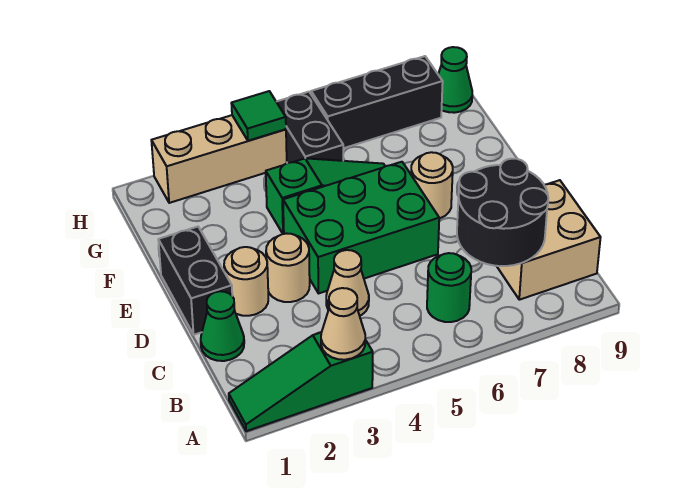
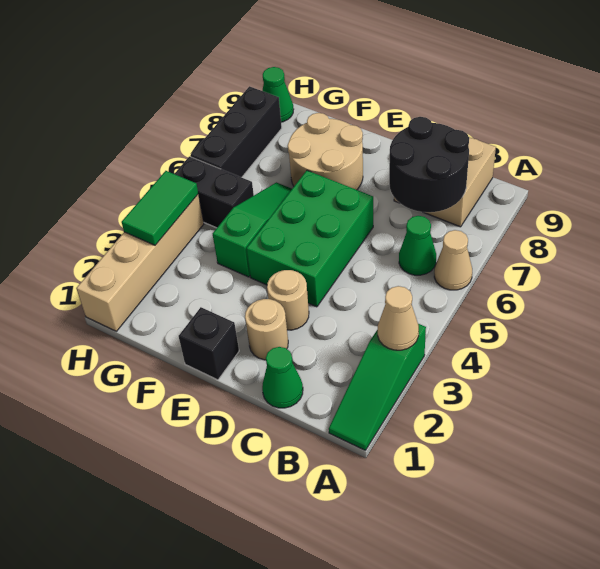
green round brick B6 level 1 -> green cone B6 level 1
tan cone C4 level 1 -> tan cone A6 level 1
black brick D1:E1 level 1 -> black brick E1 level 1
tan round brick E7 level 1 -> tan round brick E7:F8 level 1
tan brick H2:H4 level 1 -> tan brick H1:H4 level 1
green tile H4 level 2 -> green tile H3:H4 level 2

